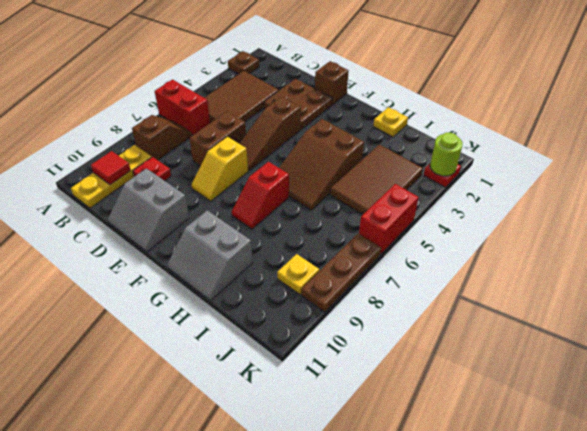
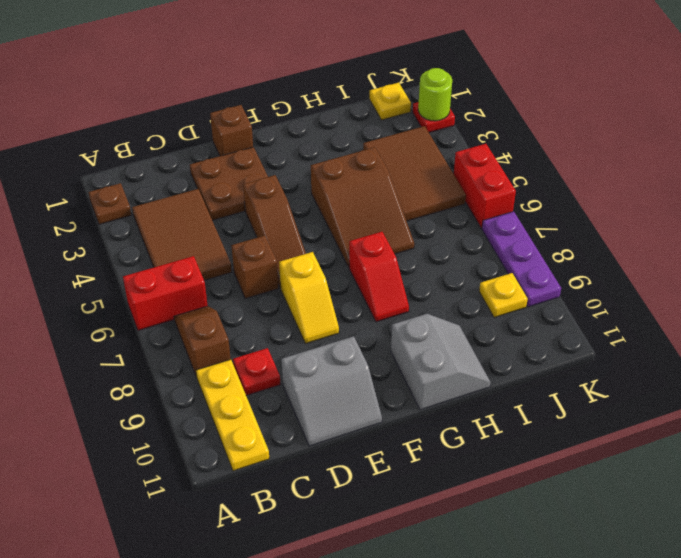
red tile B10 level 2 -> none
brown brick D6:D7 level 1 -> brown brick D6 level 1
grey slope G10:H11 level 1 top 10 -> grey slope G10:H11 level 1 top G
yellow plate H1 level 1 -> yellow plate J1 level 1
brown plate K7:K9 level 1 -> purple plate K7:K9 level 1

